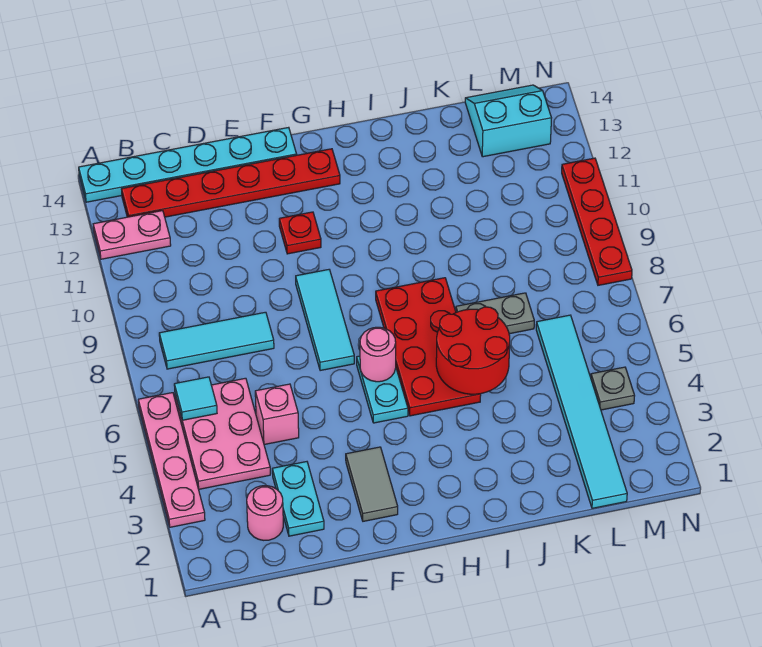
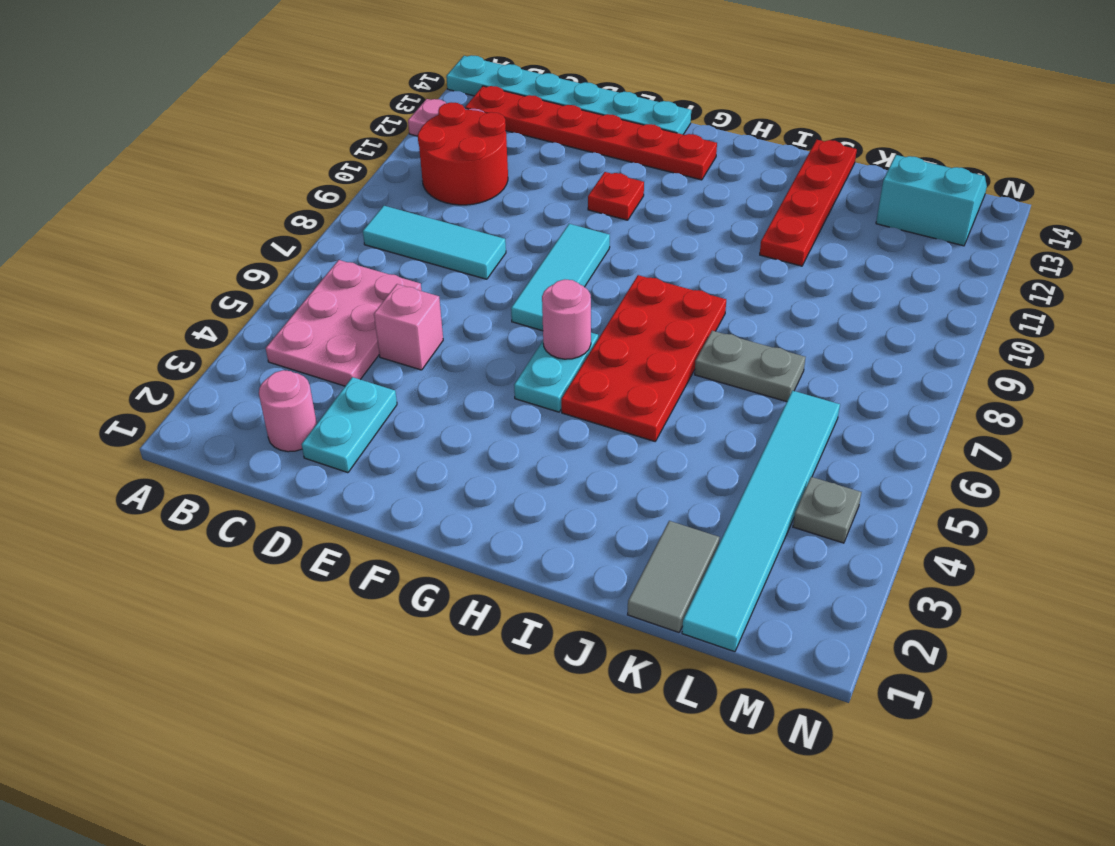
pink plate A3:A6 level 1 -> none
cyan tile B6 level 2 -> none
grey tile F2:F3 level 1 -> grey tile K1:K2 level 1
red round brick I5:J6 level 2 -> red round brick B10:C11 level 1
red plate N8:N11 level 1 -> red plate J11:J14 level 1

